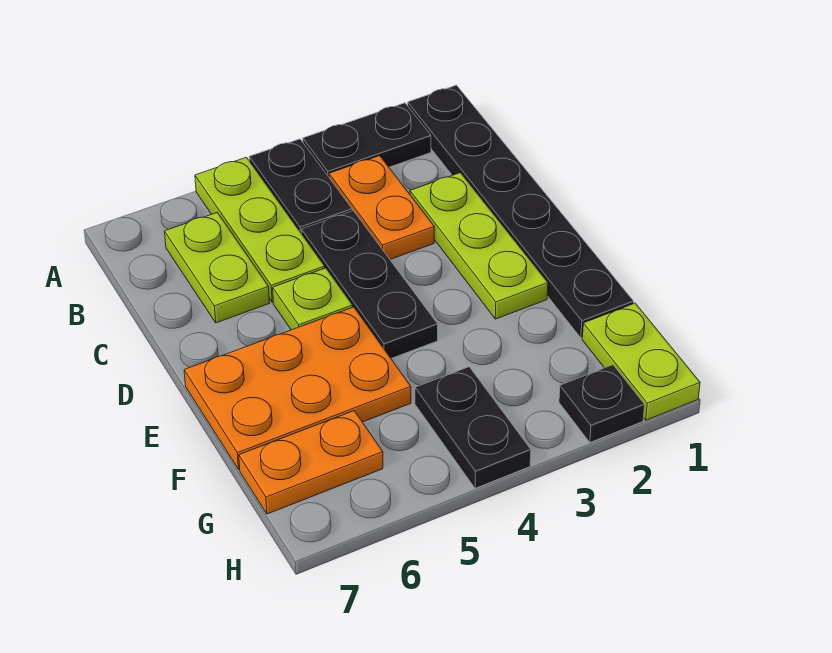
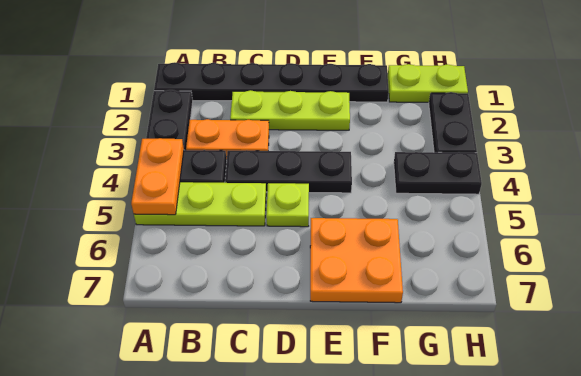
lime plate B6:C6 level 1 -> none
orange plate E5:F7 level 1 -> orange plate E6:F7 level 1
orange plate G6:G7 level 1 -> orange plate A4:A5 level 2
black plate H2 level 1 -> black plate H2:H3 level 1

